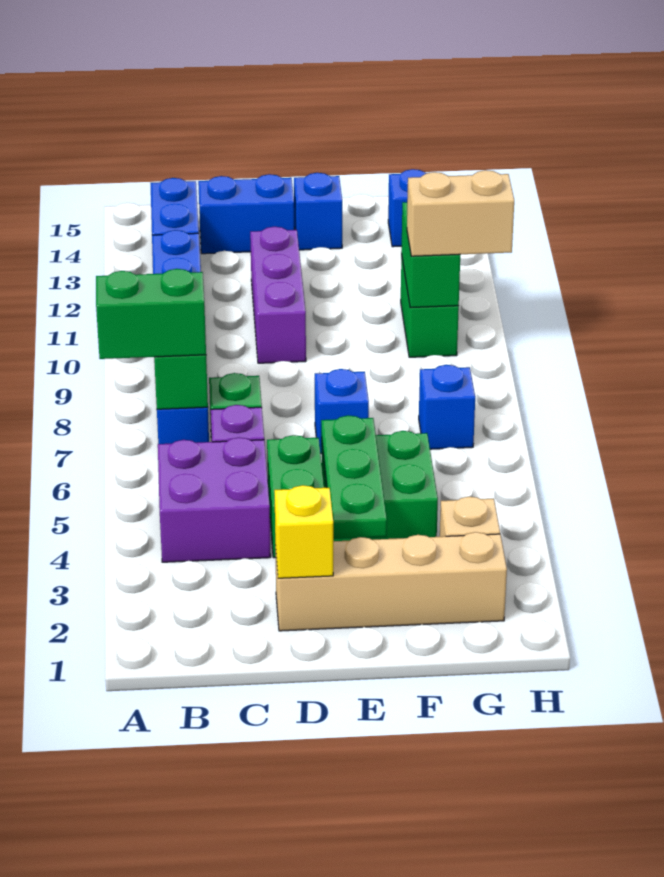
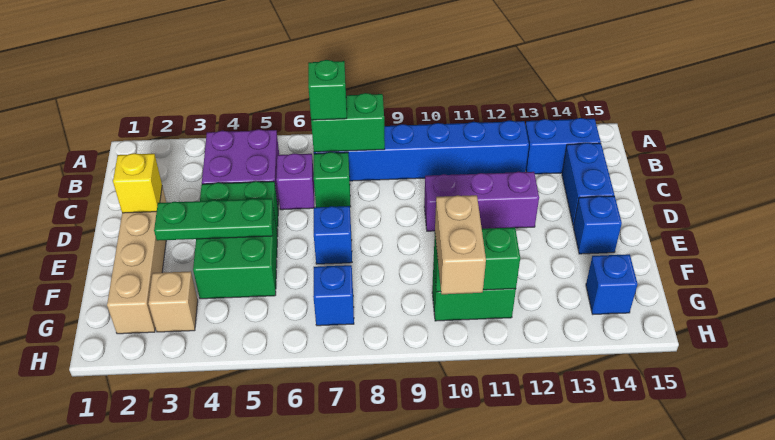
green brick A7:B7 level 3 -> green brick B7 level 3

